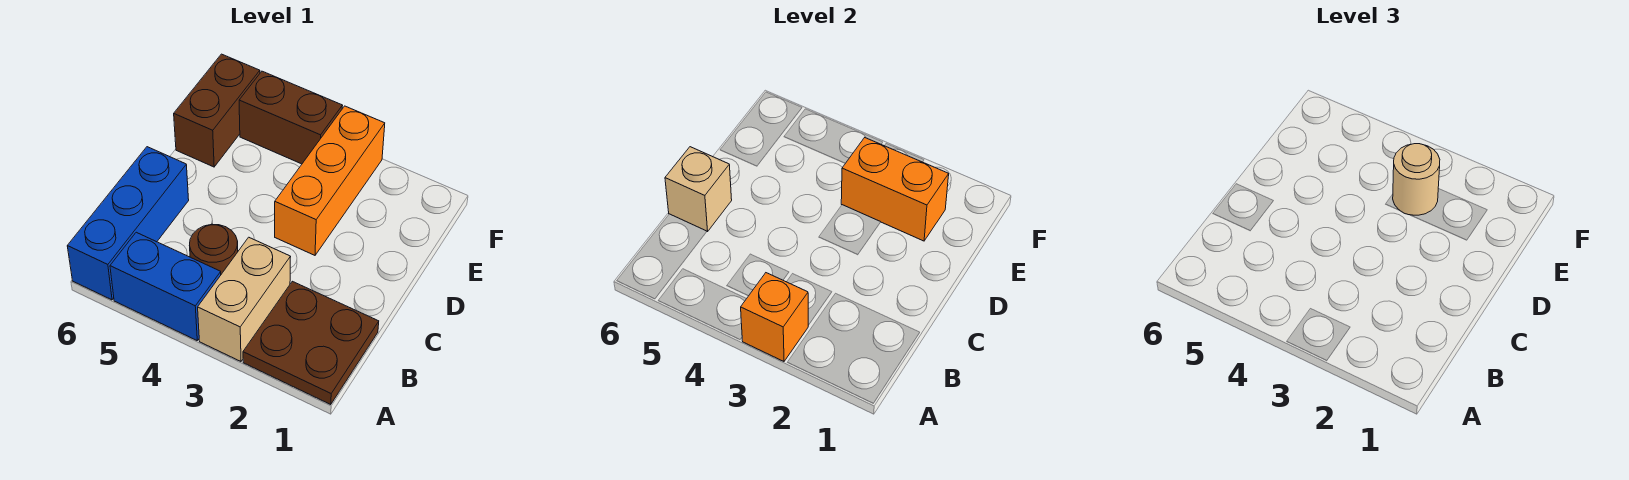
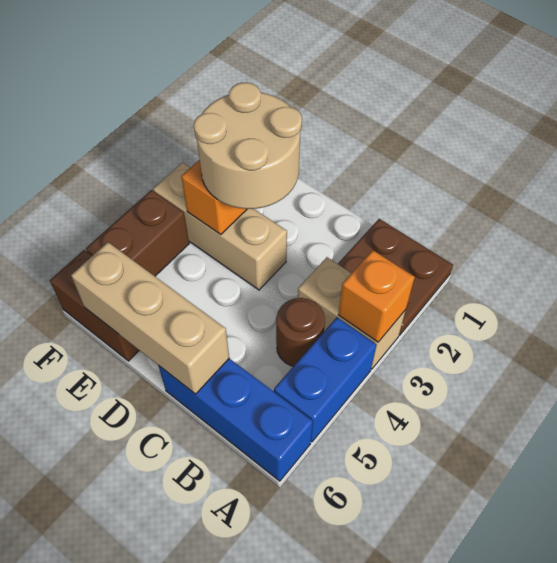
tan brick C6 level 2 -> tan brick C6:E6 level 2
orange brick D3:F3 level 1 -> tan brick D3:F3 level 1
tan round brick E3 level 3 -> tan round brick D2:E3 level 3

